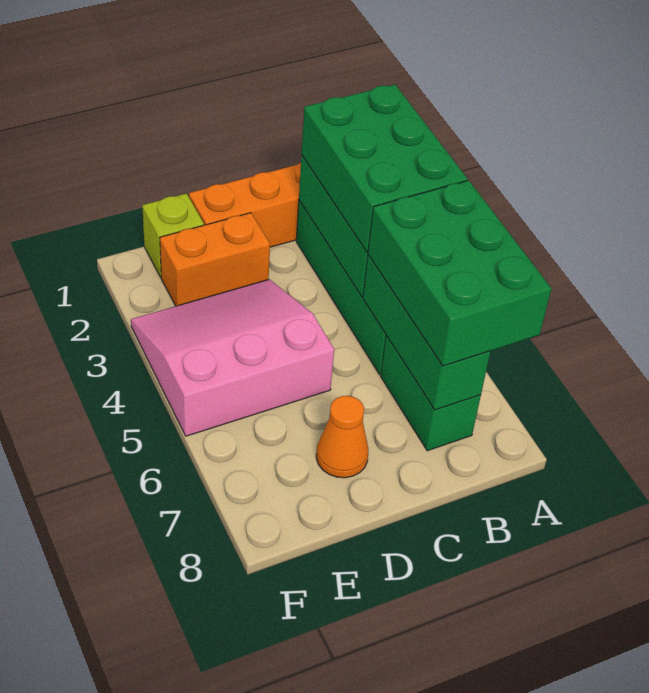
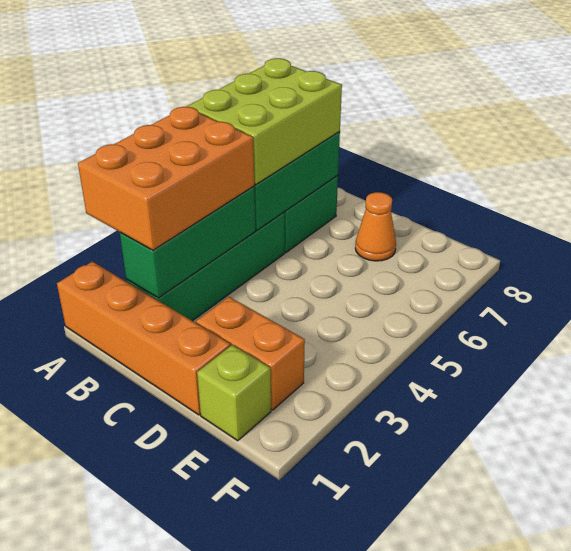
green brick A2:B4 level 3 -> orange brick A2:B4 level 3
green brick A5:B7 level 3 -> lime brick A5:B7 level 3
pink slope D3:F5 level 1 top 5 -> none

